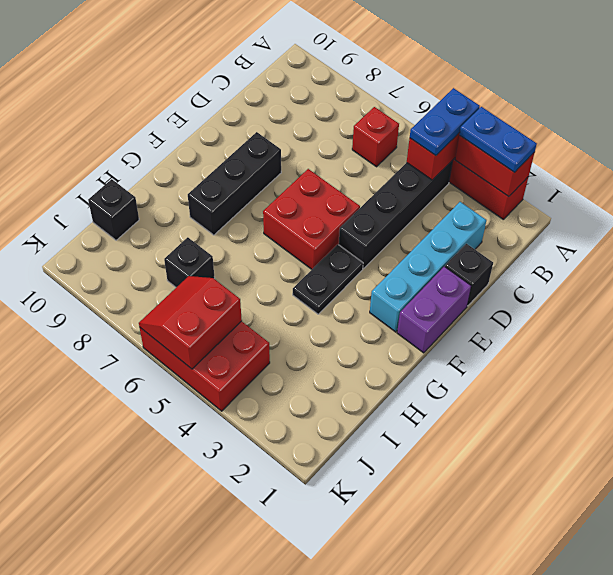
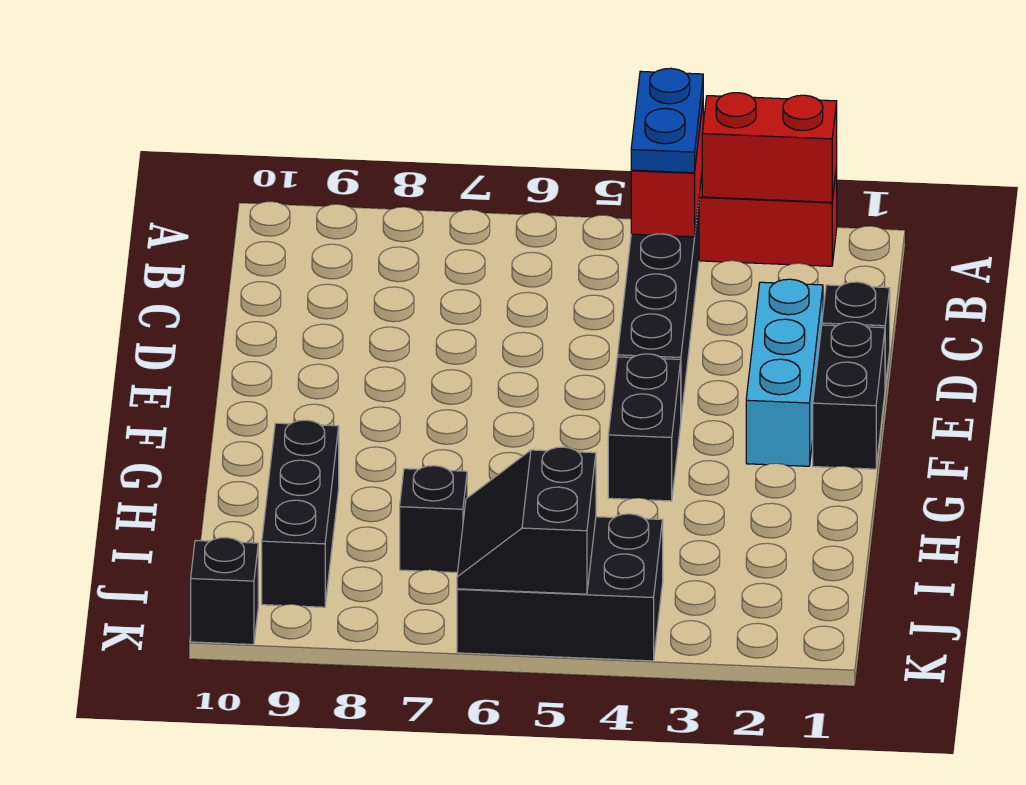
blue plate A2:A3 level 3 -> none
red brick B6 level 1 -> none
cyan brick C2:F2 level 1 -> cyan brick D2:F2 level 1
purple brick E1:F1 level 1 -> black brick E1:F1 level 1
red brick E5:F6 level 1 -> none
black brick E8:G8 level 1 -> black brick H9:J9 level 1
black plate F4:G4 level 1 -> black brick F4:G4 level 1
black brick I10 level 1 -> black brick K10 level 1
red brick J4:K6 level 1 -> black brick J4:K6 level 1
red slope J5:K6 level 2 top 5 -> black slope J5:K6 level 2 top 5

